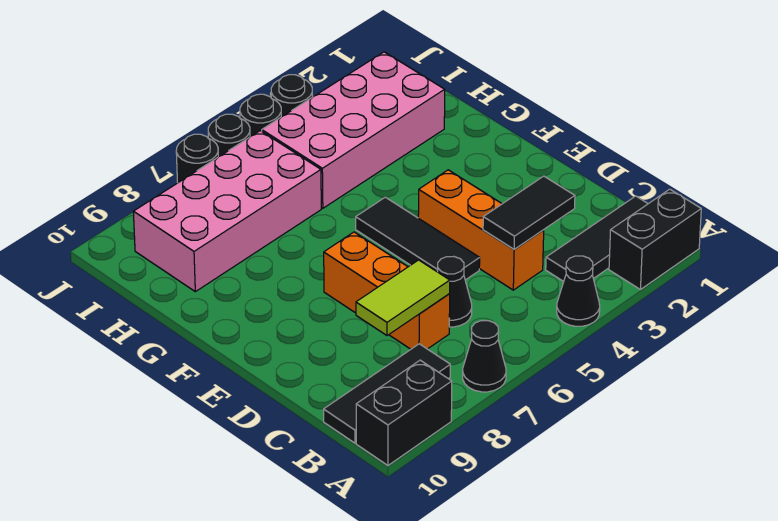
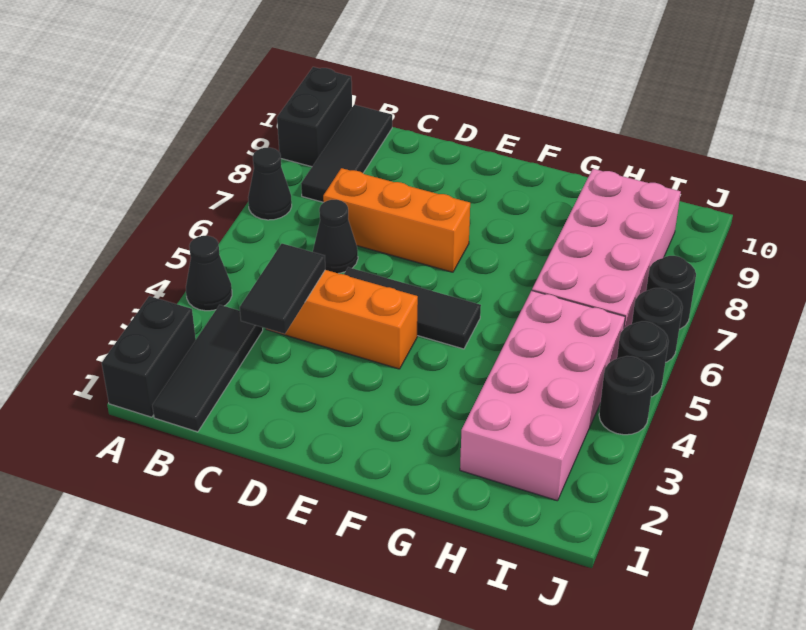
lime tile C7:C8 level 2 -> none

